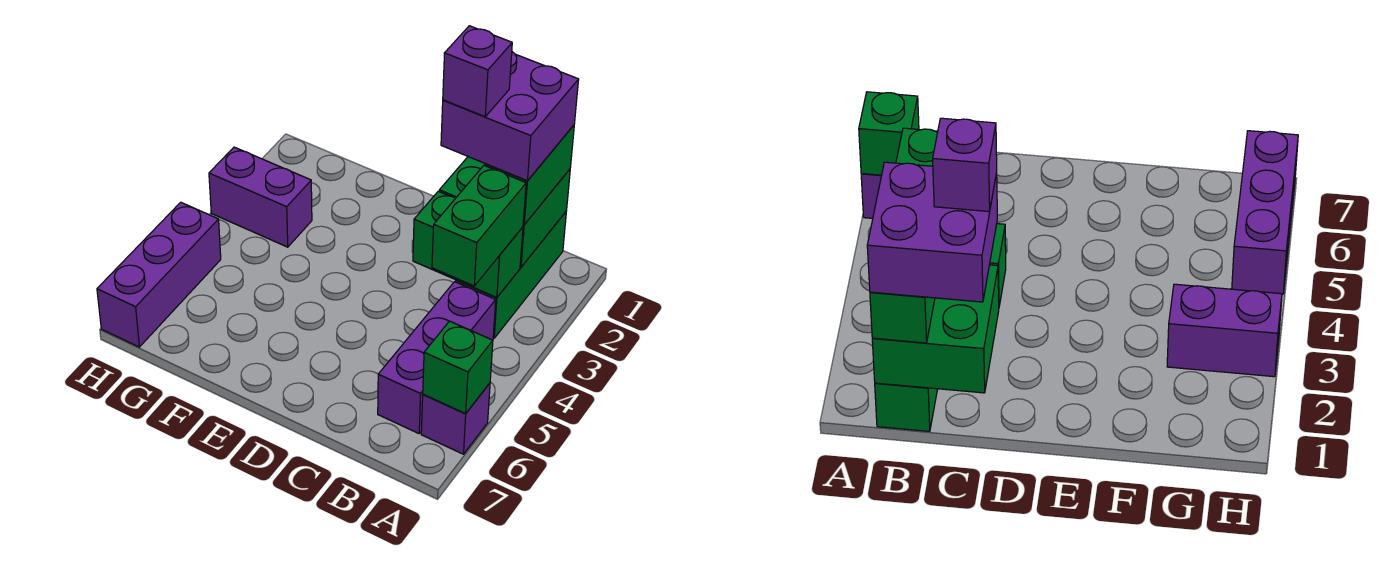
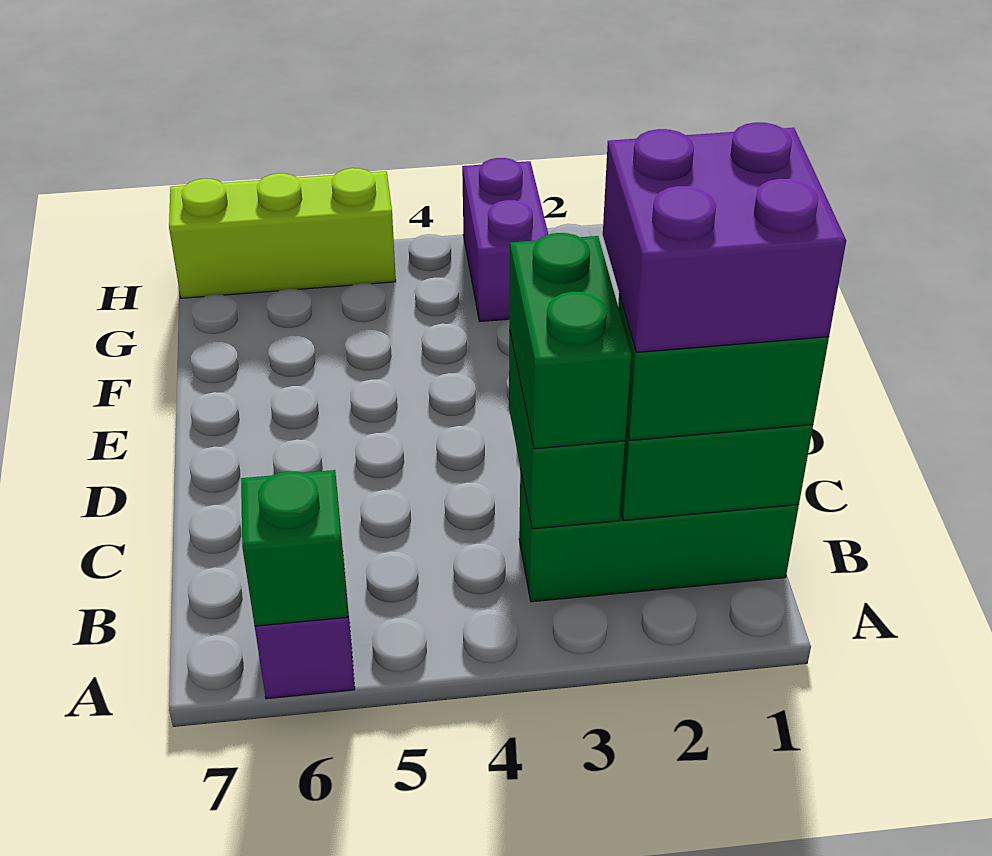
green brick B3:B4 level 3 -> green brick B3:C3 level 3
purple brick B4:B6 level 1 -> none
purple brick C2 level 5 -> none
purple brick H5:H7 level 1 -> lime brick H5:H7 level 1

